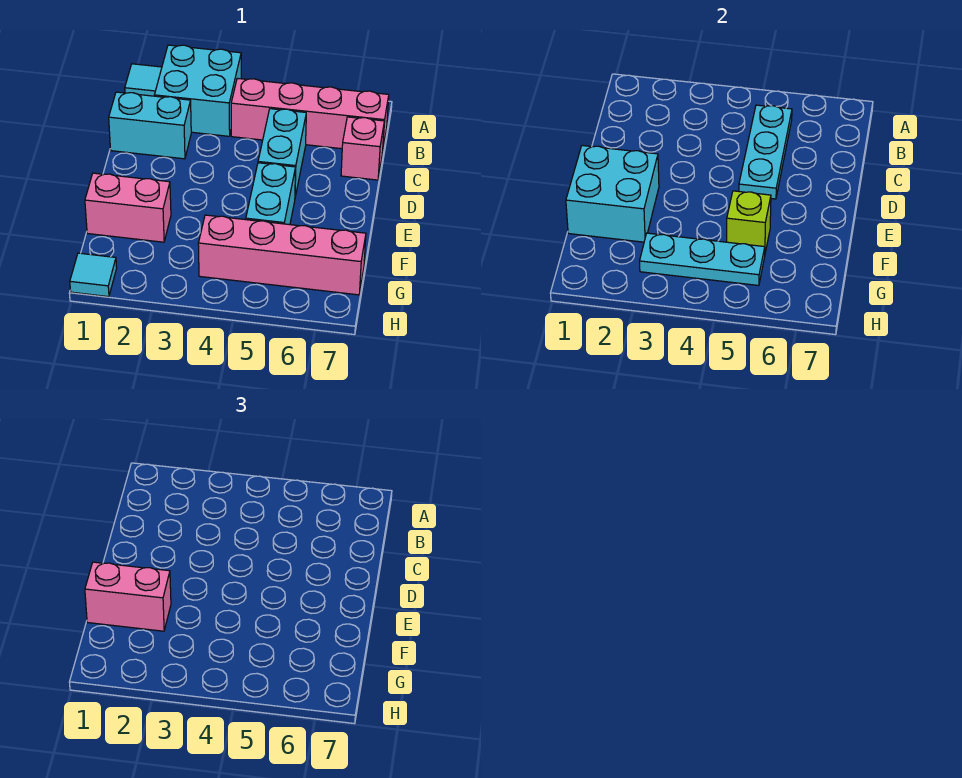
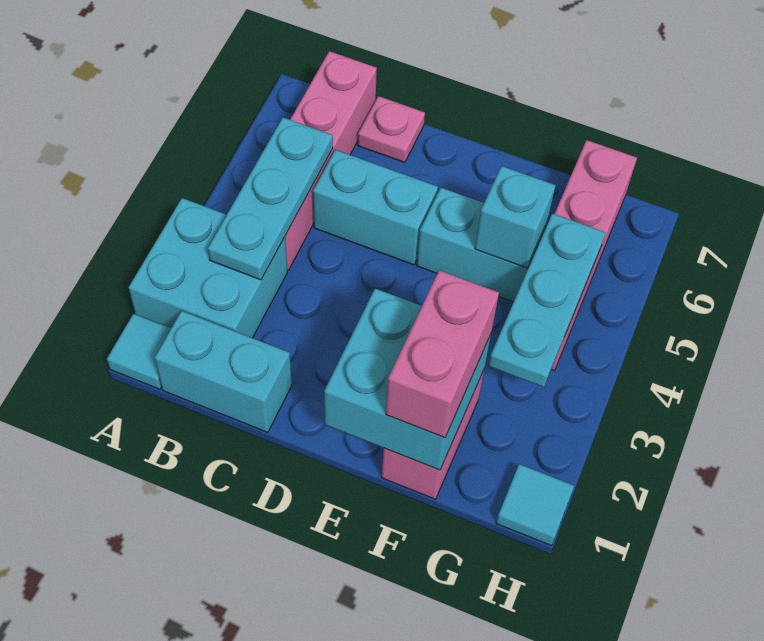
cyan plate B5:D5 level 2 -> cyan plate B3:B5 level 2
cyan brick C1:C2 level 1 -> cyan brick B1:C1 level 1
pink brick C7 level 1 -> pink plate C7 level 1
lime brick F5 level 2 -> cyan brick F5 level 2

